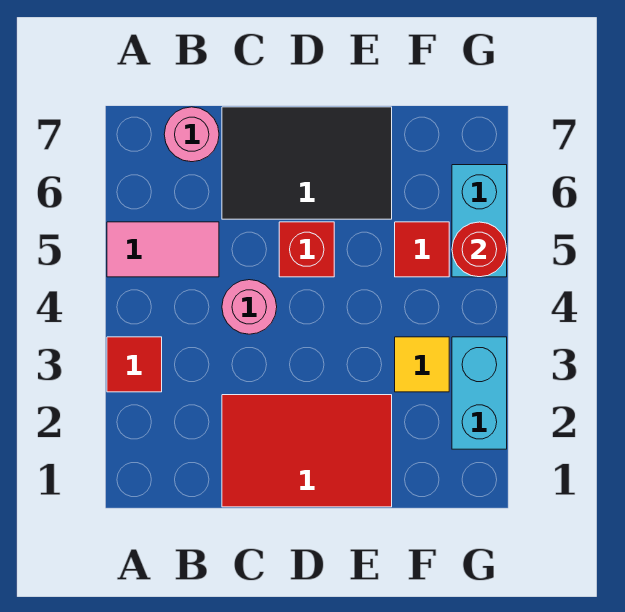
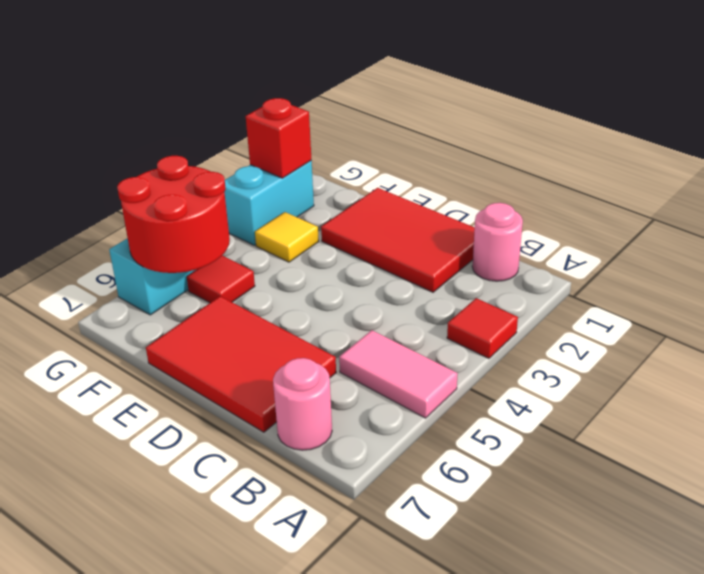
pink round brick C4 level 1 -> pink round brick B1 level 1
black tile C6:E7 level 1 -> red tile C6:E7 level 1
red brick D5 level 1 -> red brick G2 level 2
red round brick G5 level 2 -> red round brick F5:G6 level 2

